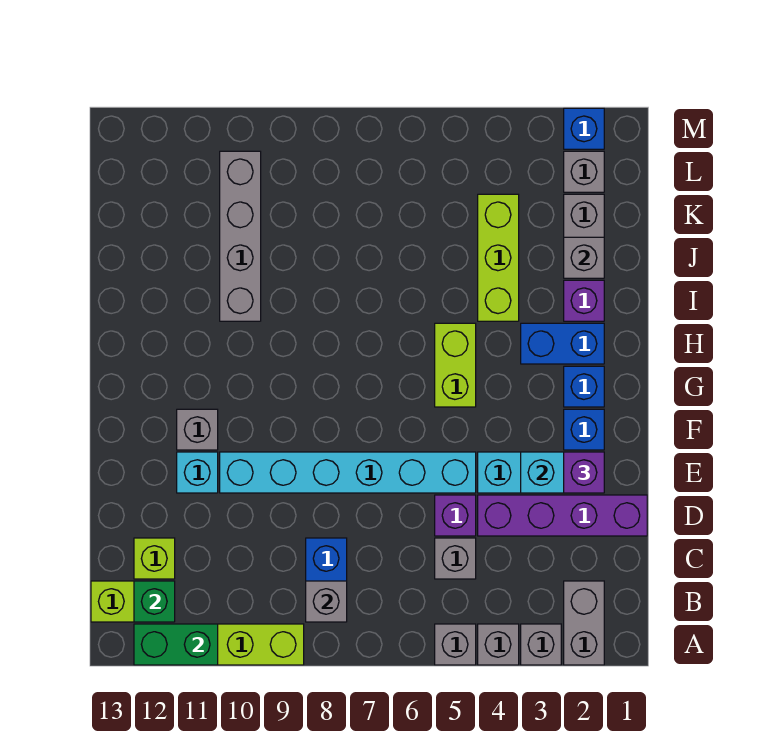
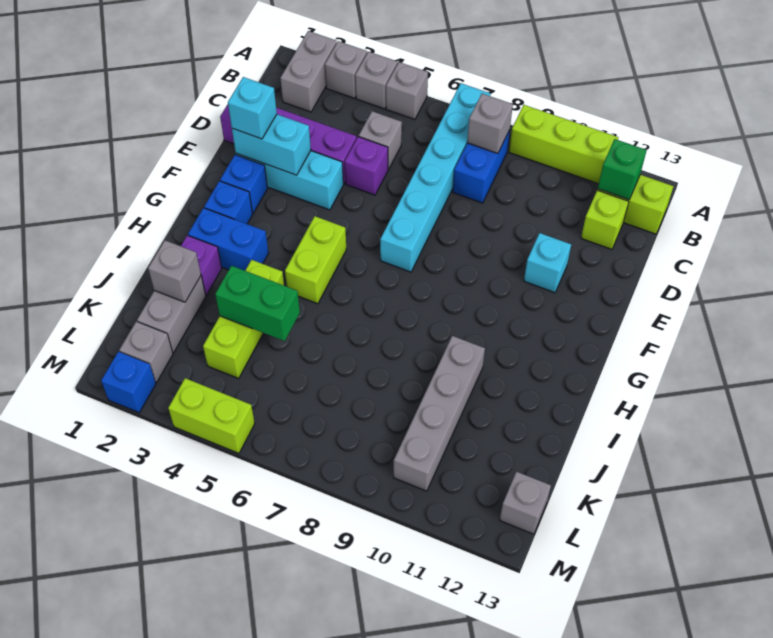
green brick A11:A12 level 2 -> green brick J4:J5 level 2
purple brick E2 level 3 -> cyan brick E2 level 3
cyan brick E5:E10 level 1 -> cyan brick A7:F7 level 1
grey brick F11 level 1 -> grey brick L13 level 1
none -> lime brick M4:M5 level 1

